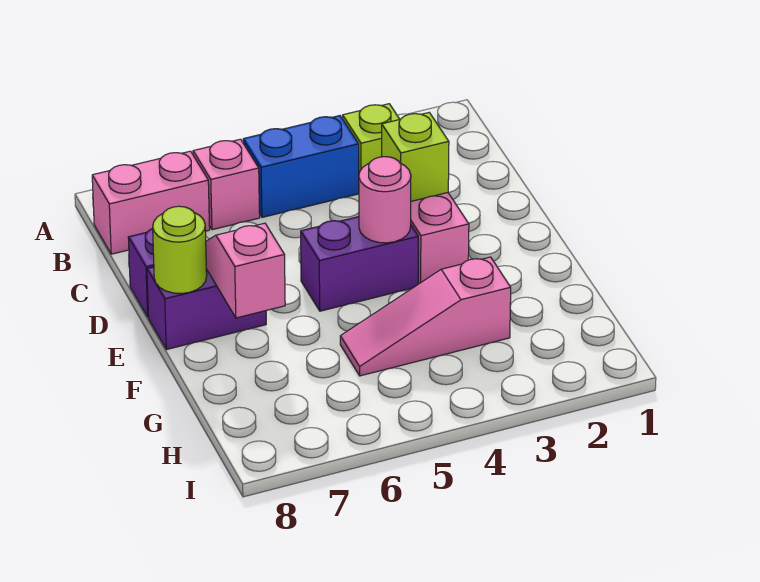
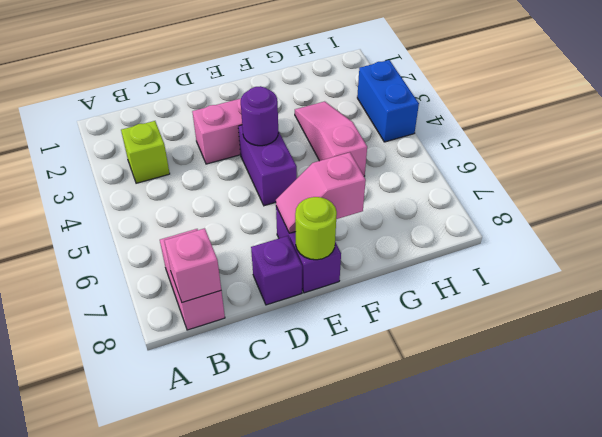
blue brick B4:B5 level 1 -> blue brick I3:I4 level 1
pink brick B6 level 1 -> pink brick B8 level 2
lime brick D3 level 2 -> none
pink round brick E4 level 2 -> purple round brick E4 level 2
pink slope G3:G5 level 1 top 3 -> pink slope G3:G5 level 1 top 5

